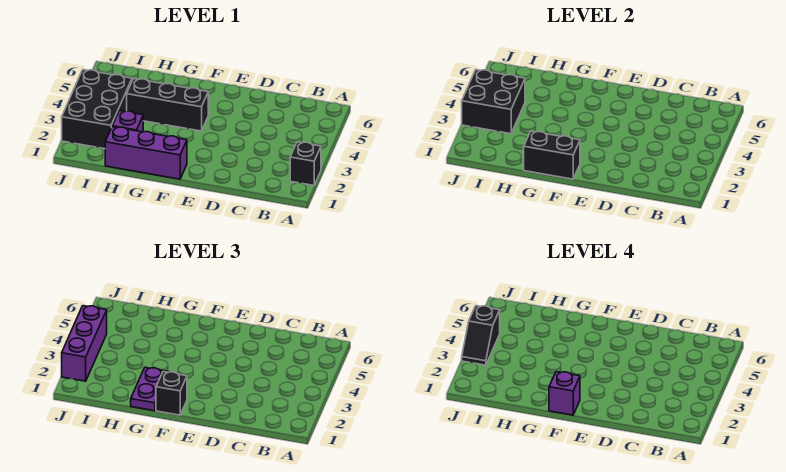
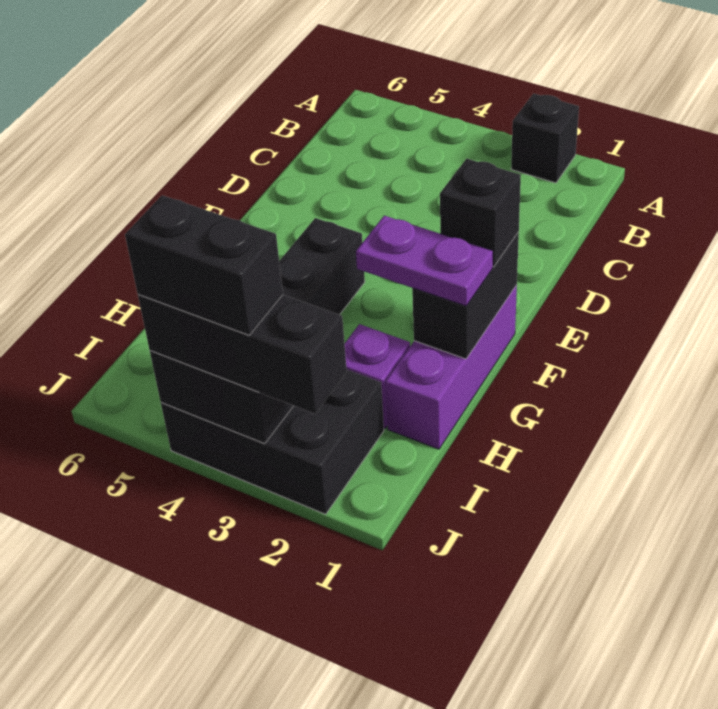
purple brick F1 level 4 -> none
purple brick J2:J4 level 3 -> black brick J2:J4 level 3
black slope J3:J4 level 4 top 4 -> black brick J3:J4 level 4

